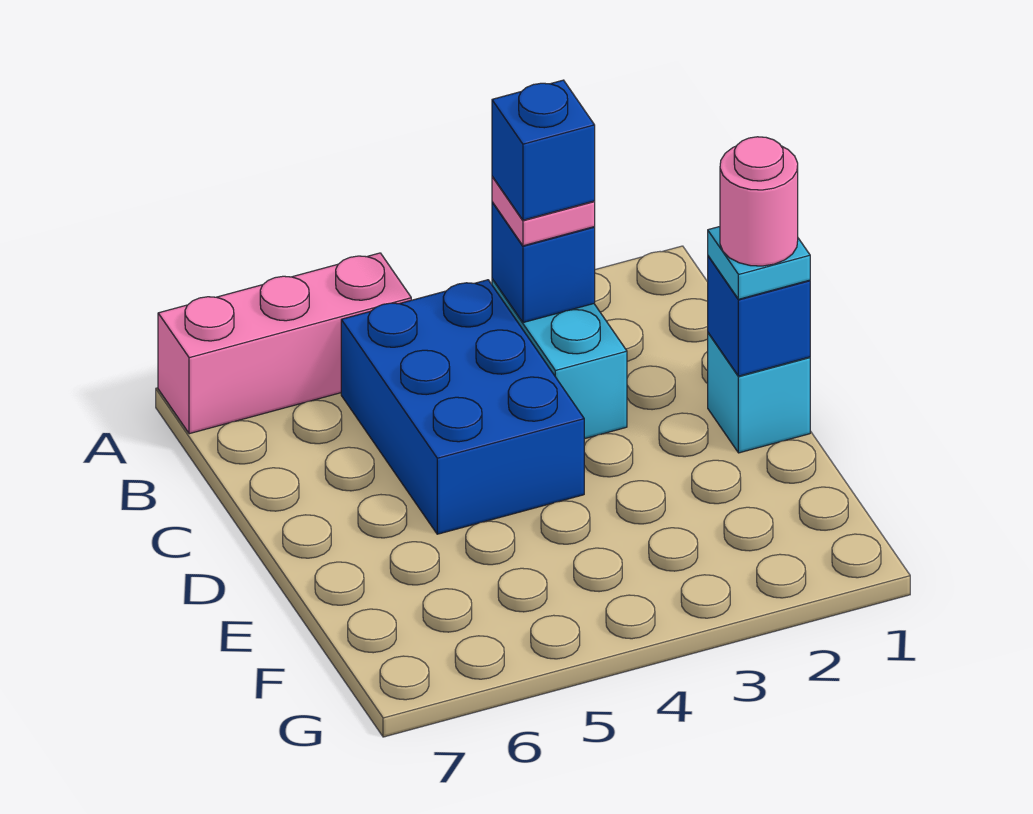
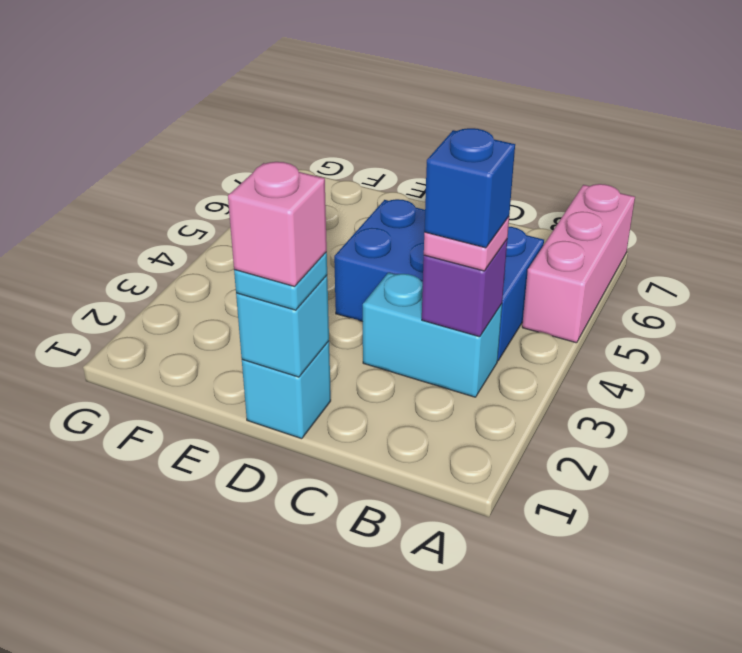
blue brick B3 level 2 -> purple brick B3 level 2
blue brick D1 level 2 -> cyan brick D1 level 2
pink round brick D1 level 4 -> pink brick D1 level 4

